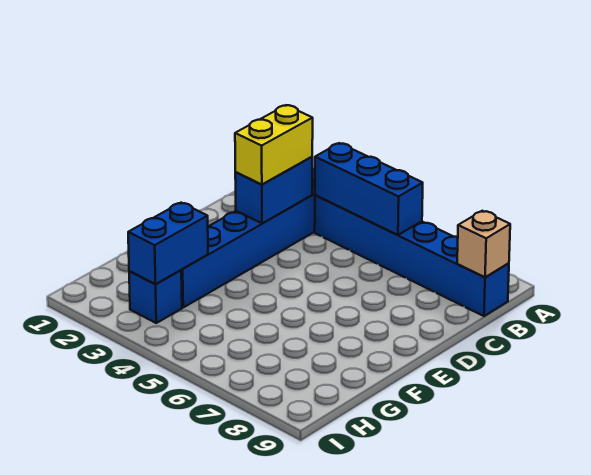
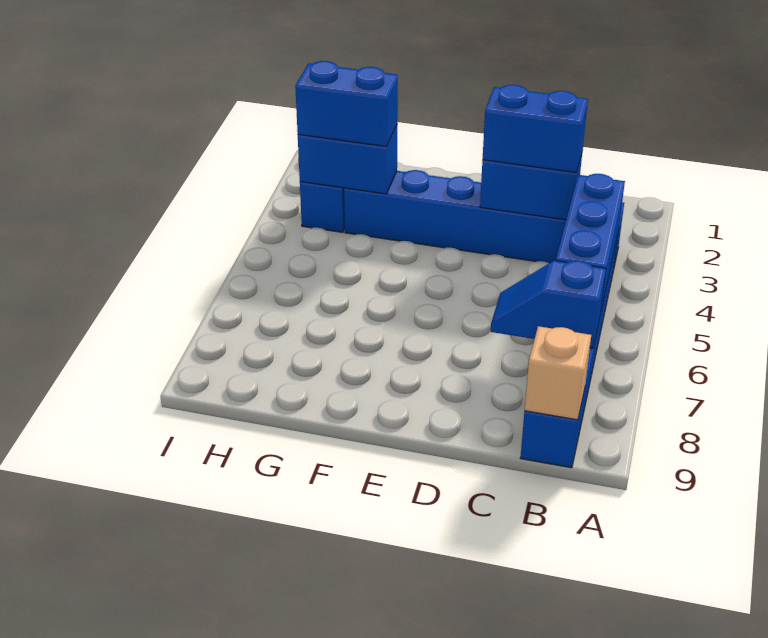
none -> blue slope B7:C7 level 2 top B
yellow brick C3:D3 level 3 -> blue brick C3:D3 level 3
none -> blue brick G3:H3 level 3

